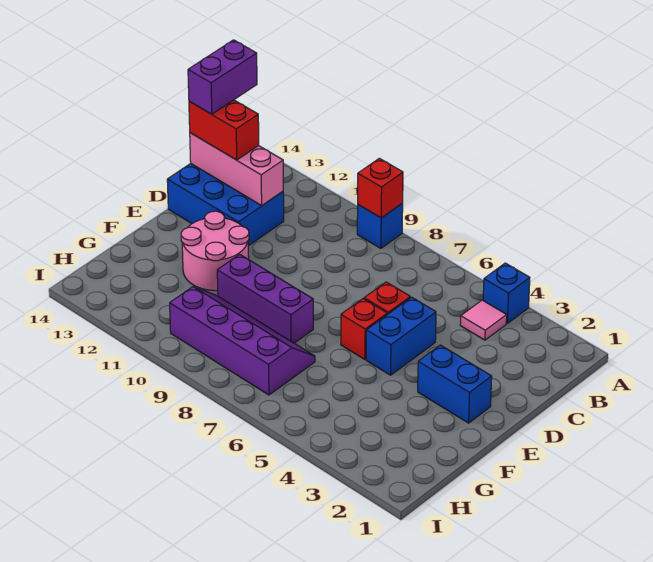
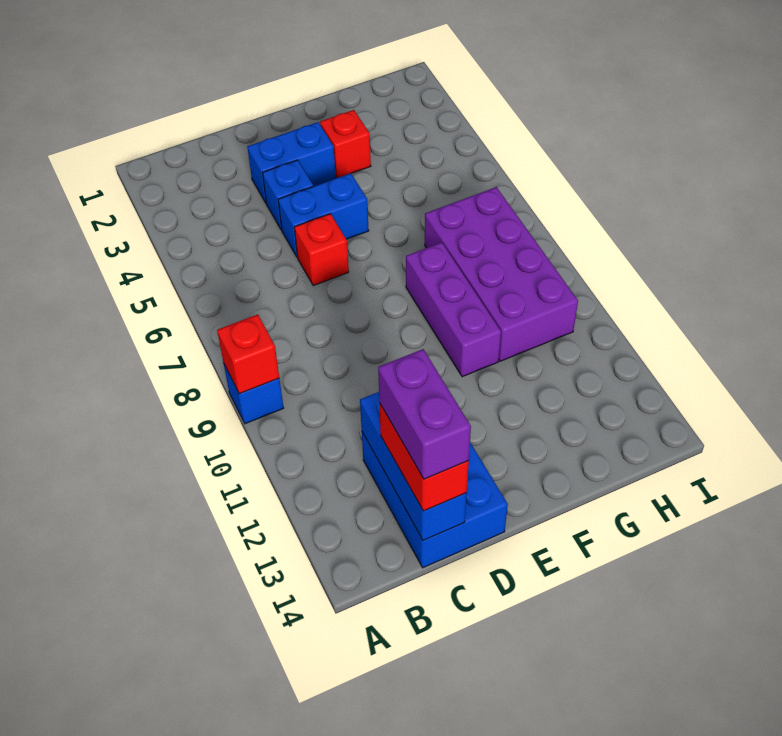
blue brick A4 level 1 -> blue brick D4 level 1
pink tile B4 level 1 -> none
purple brick B14:C14 level 4 -> purple brick C13:C14 level 4
pink brick C12:C14 level 2 -> blue brick C12:C14 level 2
blue brick E2:E3 level 1 -> blue brick D3:E3 level 1
red brick E6 level 1 -> red brick F3 level 1
pink round brick E11:F12 level 1 -> none
purple slope G7:H10 level 1 top H -> purple brick G7:H10 level 1

